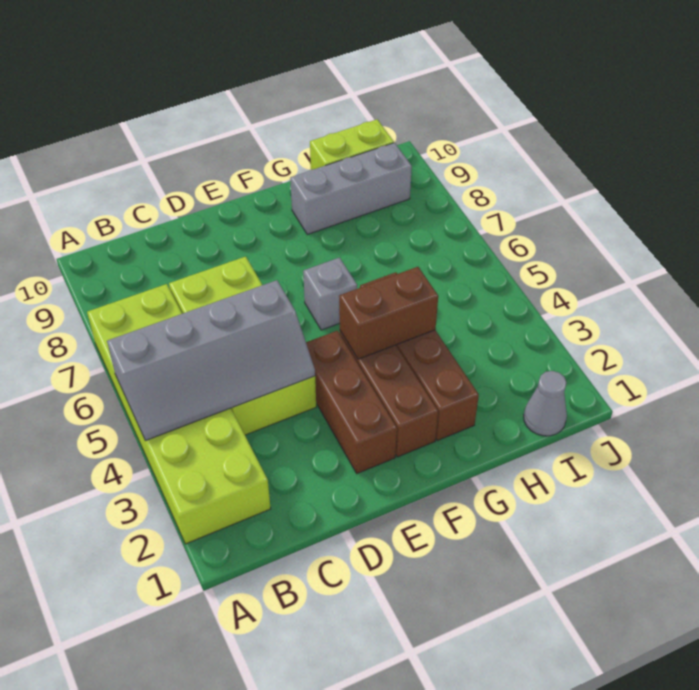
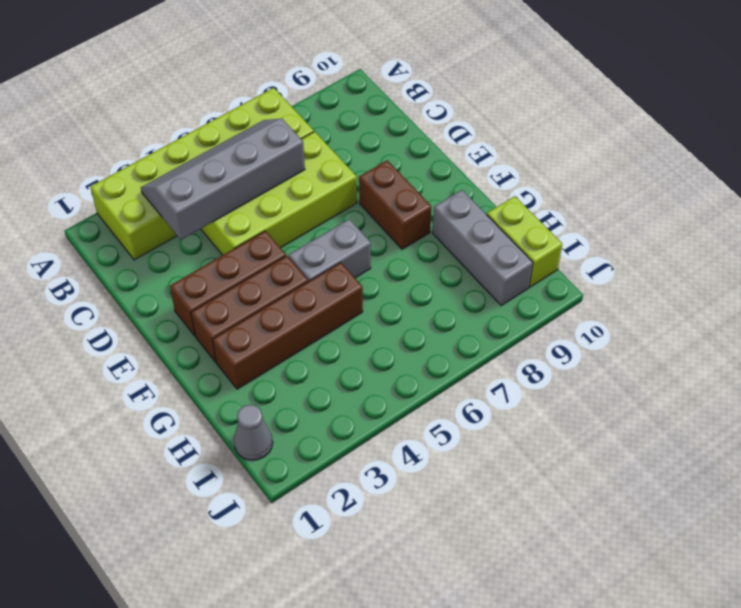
grey slope A4:D5 level 2 top 5 -> grey slope B3:C6 level 2 top C
brown brick F4:G4 level 2 -> brown brick E8:F8 level 1
grey brick F6 level 1 -> grey brick F5:F6 level 1

